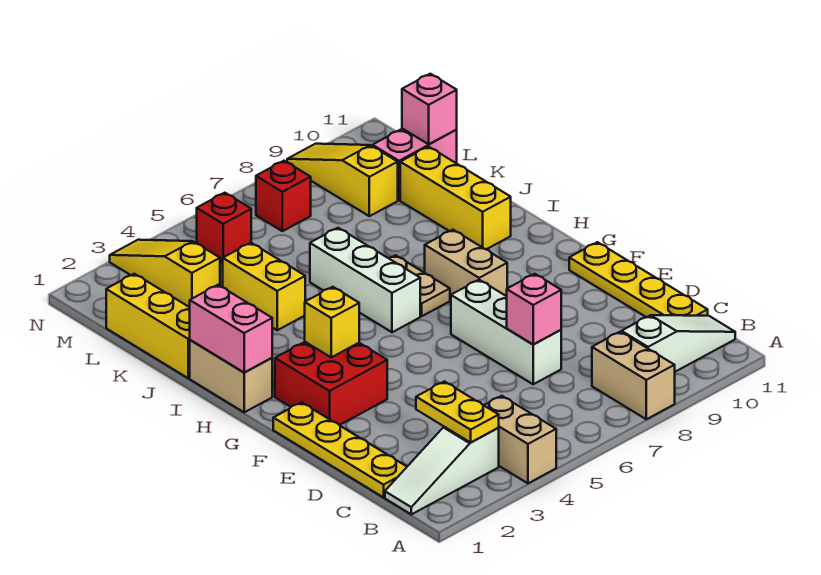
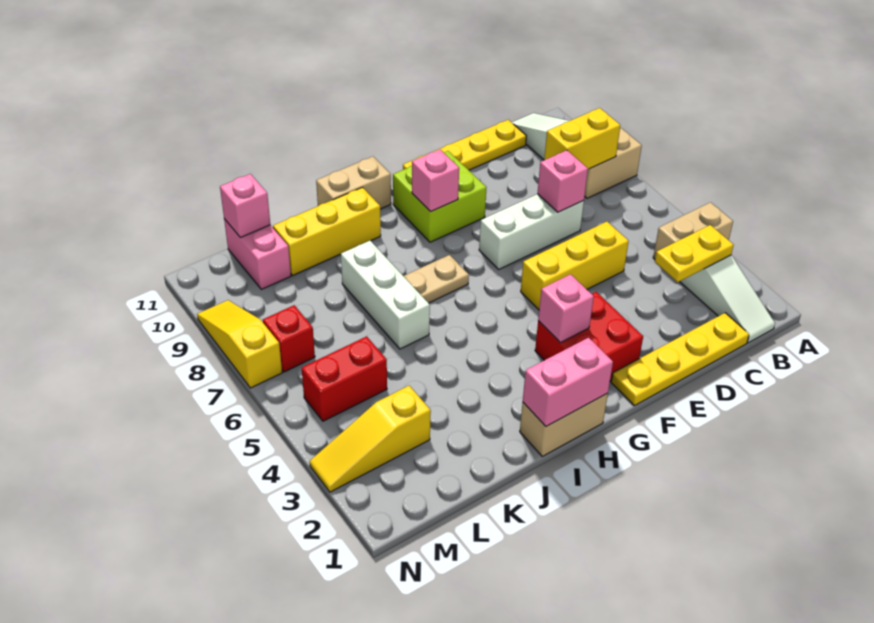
none -> lime brick F9:G10 level 1
yellow brick G3 level 2 -> pink brick G3 level 2
tan brick G8:H8 level 1 -> tan brick H11:I11 level 1
none -> pink brick G9 level 2
white brick H6:J6 level 1 -> white brick J6:J8 level 1
yellow brick J1:L1 level 1 -> yellow brick D5:F5 level 1
yellow brick J4:K4 level 1 -> yellow brick B8:C8 level 2
yellow slope L9:N9 level 1 top L -> yellow slope N7:N9 level 1 top 7
red brick M5 level 1 -> red brick L5:M5 level 1

